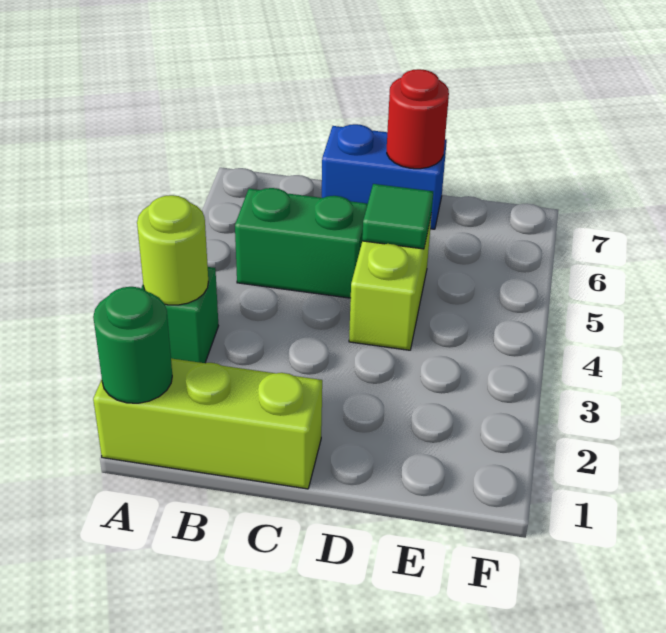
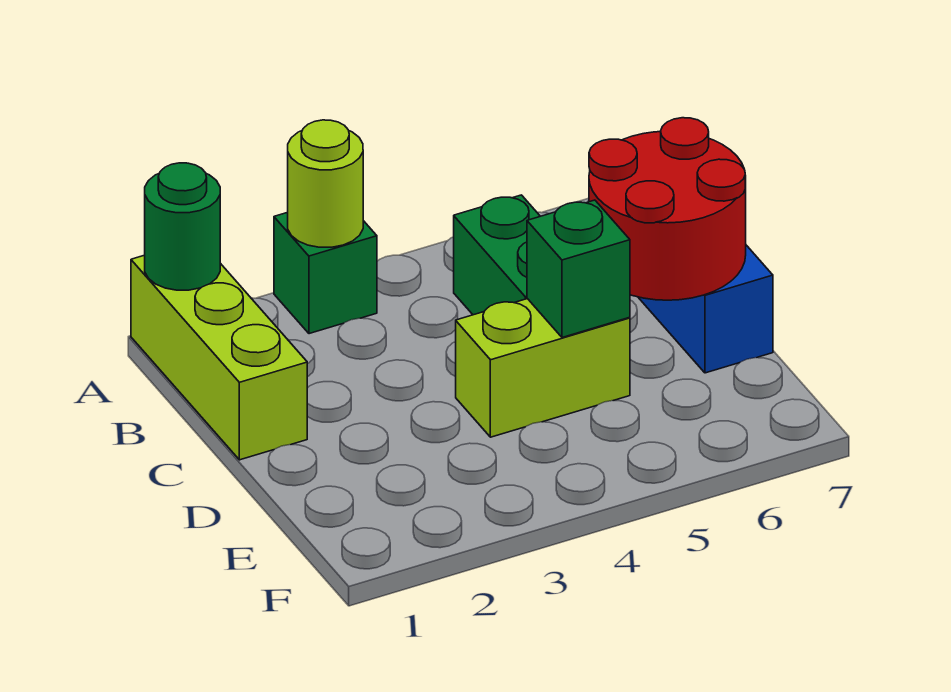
green tile D5 level 2 -> green brick D5 level 2
red round brick D7 level 2 -> red round brick C6:D7 level 2

